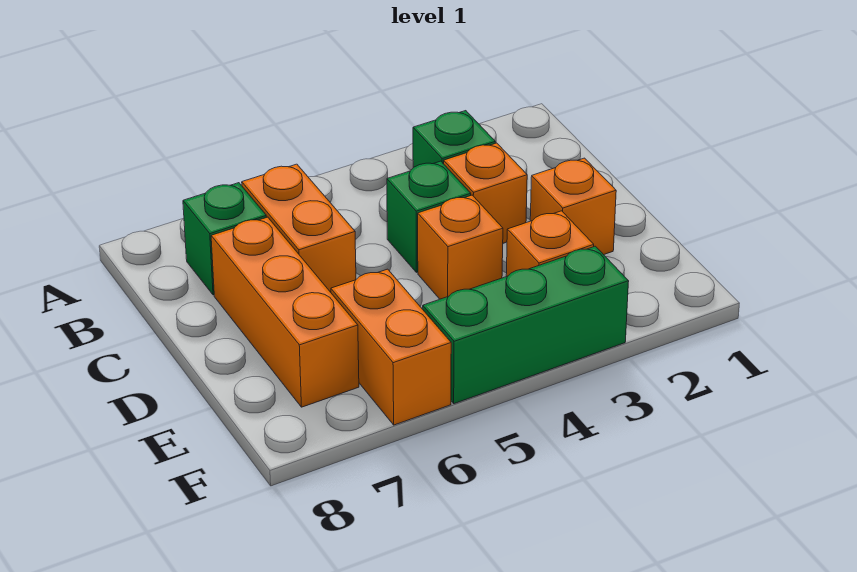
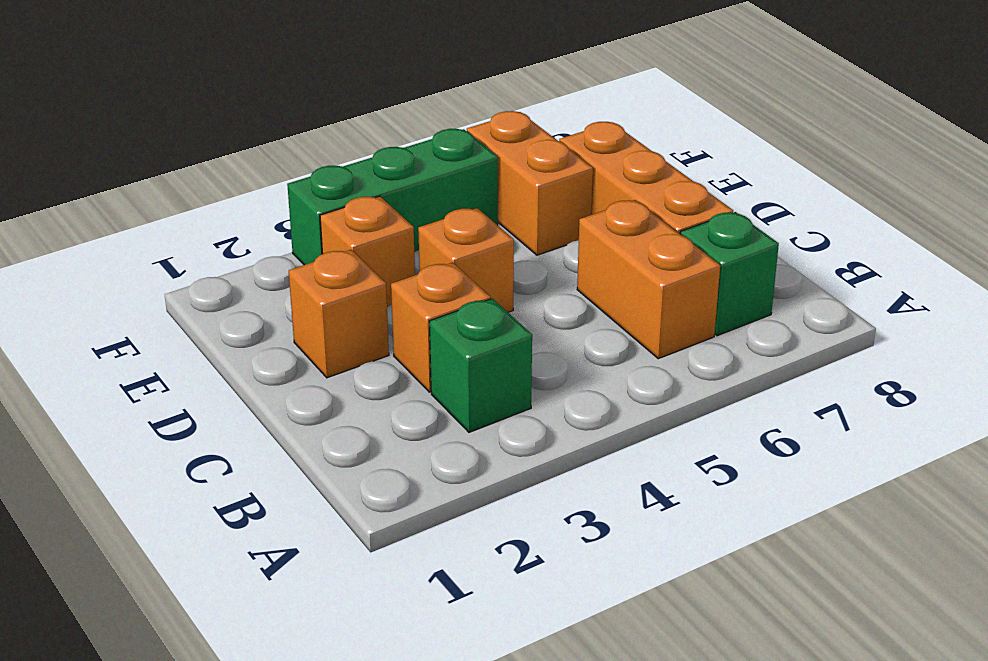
green brick C4 level 1 -> none

